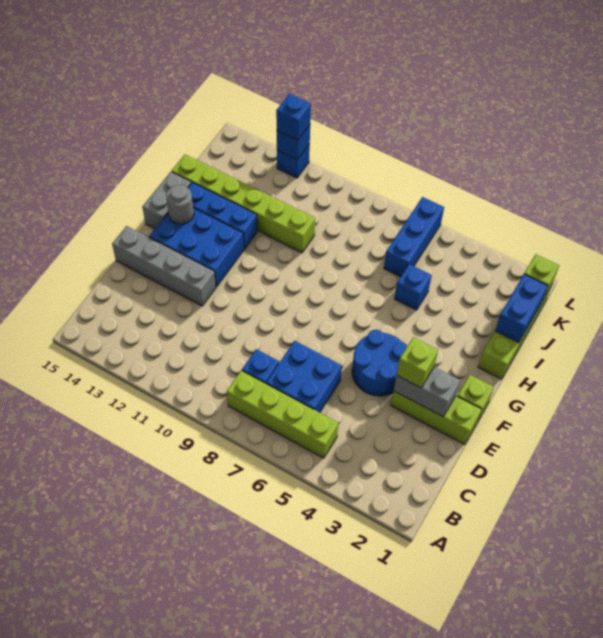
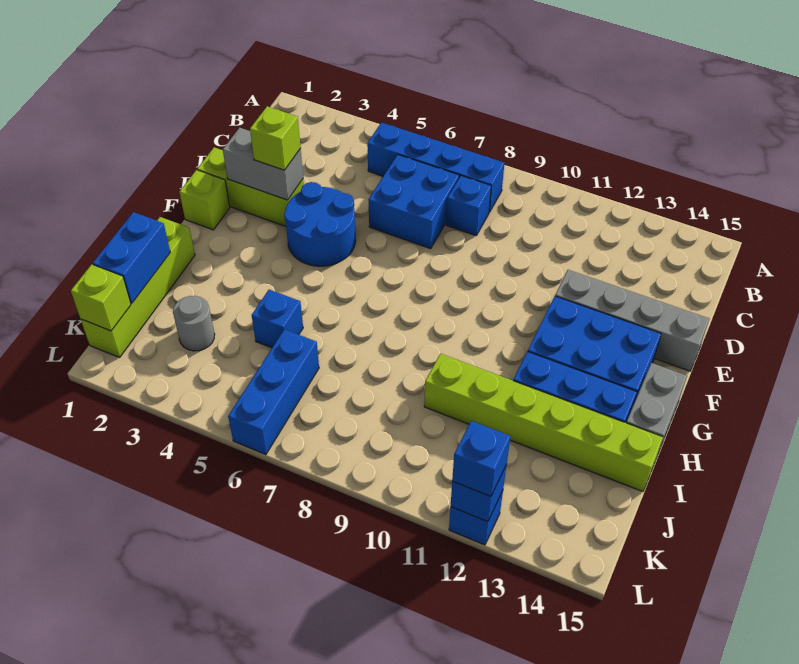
lime brick B5:B8 level 1 -> blue brick B5:B8 level 1
grey round brick G14 level 2 -> grey round brick J3 level 1

